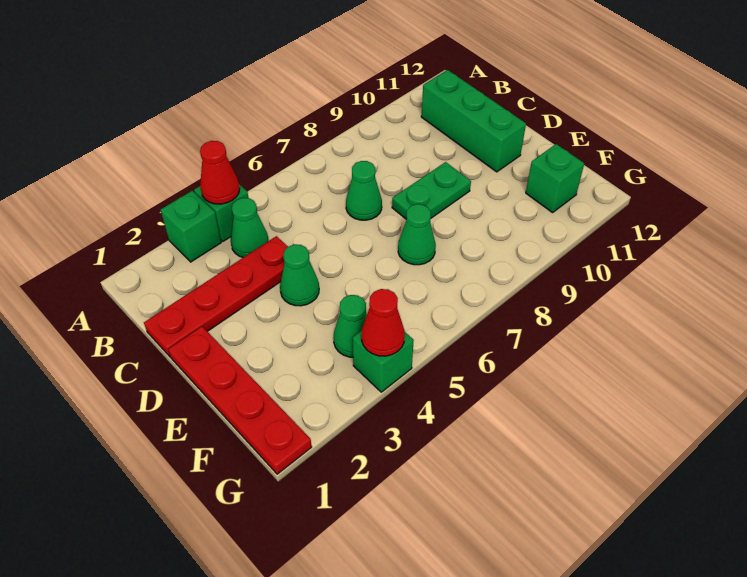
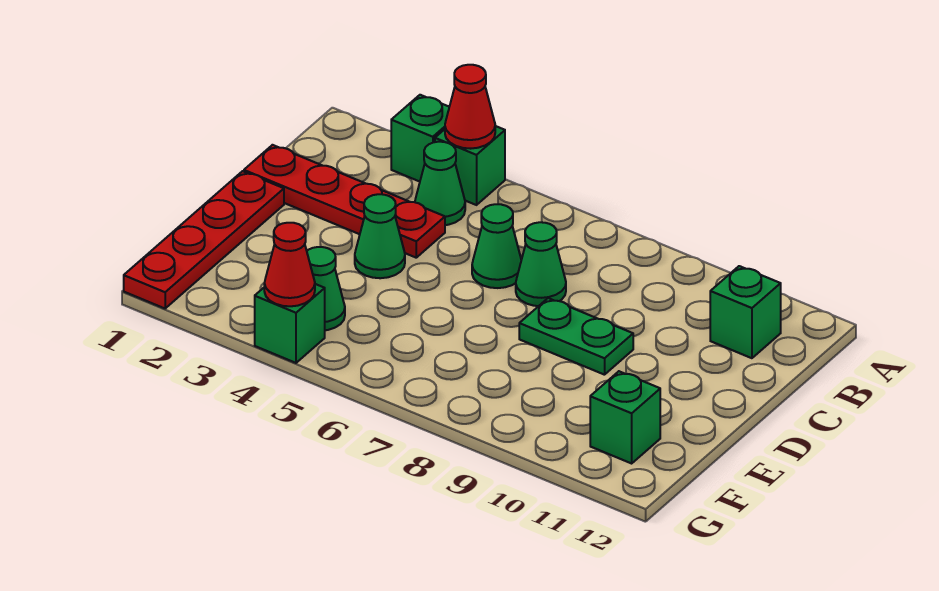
green brick B11:D11 level 1 -> green brick B11 level 1
green cone E7 level 1 -> green cone C6 level 1

